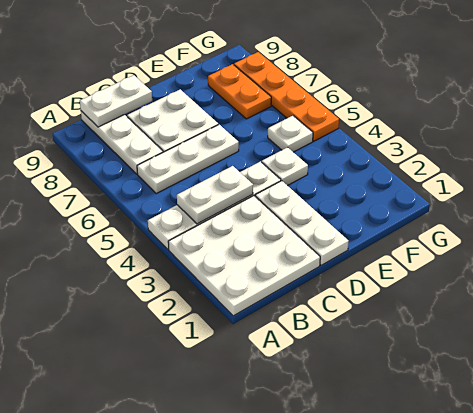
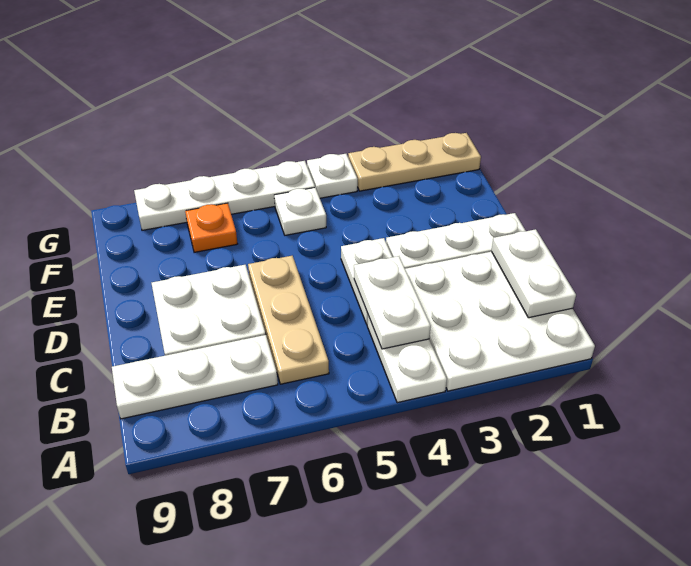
white plate B6:D6 level 1 -> tan plate B6:D6 level 1
white plate B9:C9 level 2 -> white plate B1:C1 level 2
white plate E4 level 1 -> white plate G4 level 1
orange plate F7:F8 level 1 -> orange plate F7 level 1
none -> tan plate G1:G3 level 1
orange plate G5:G8 level 1 -> white plate G5:G8 level 1

